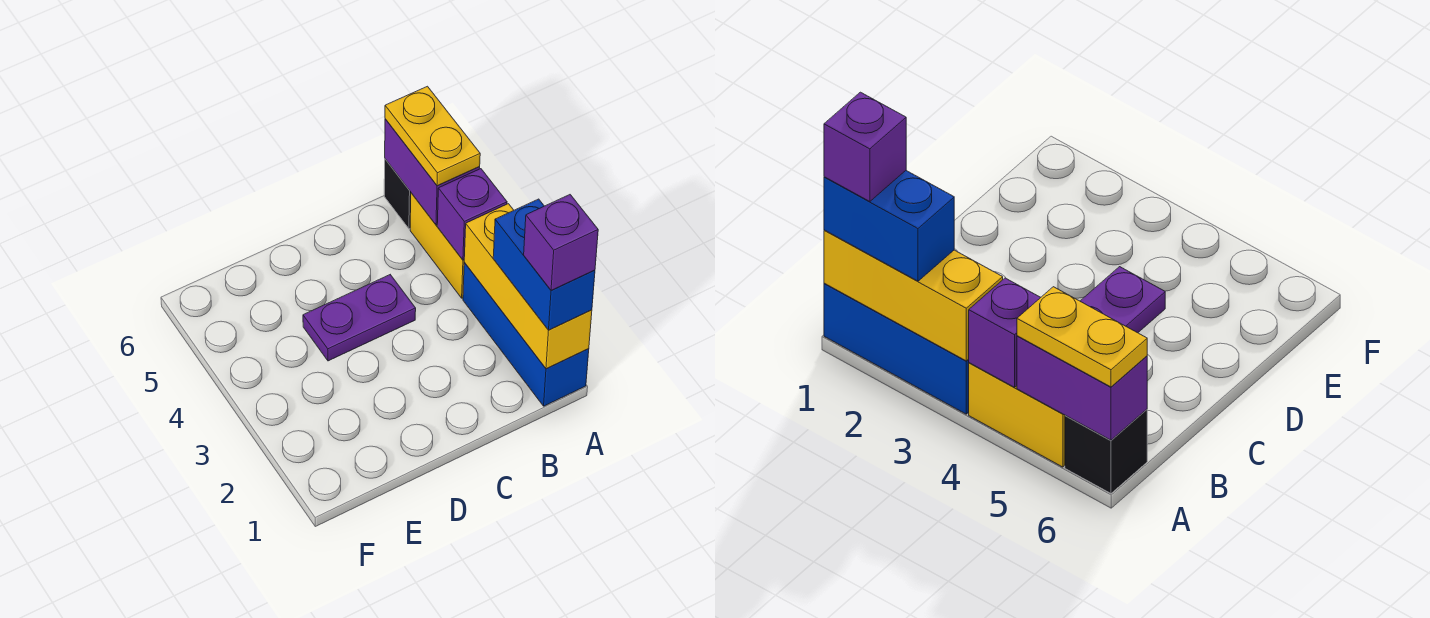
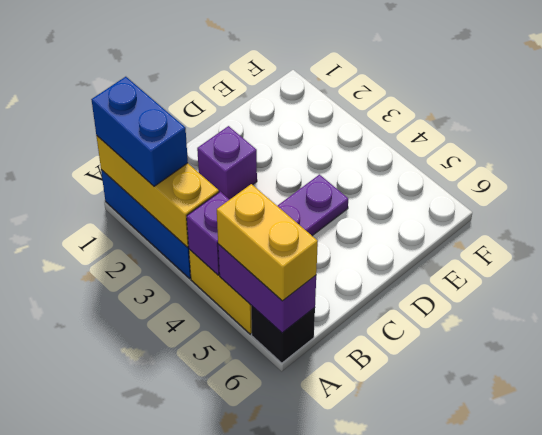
purple brick A1 level 4 -> purple brick C2 level 1
yellow plate A5:A6 level 3 -> yellow brick A5:A6 level 3

